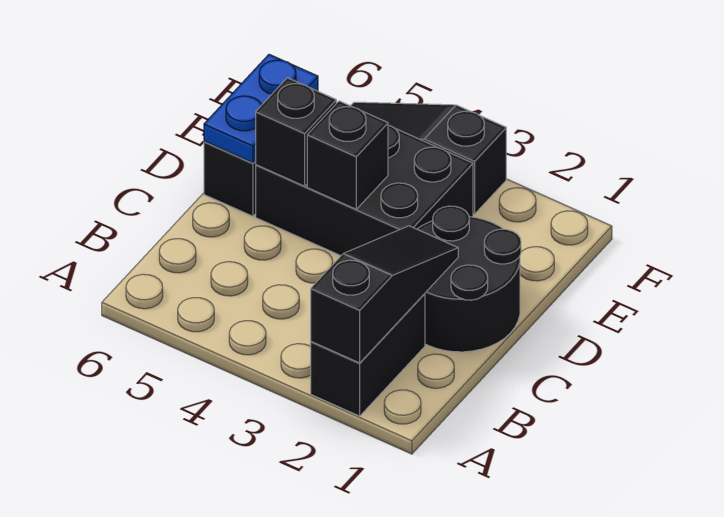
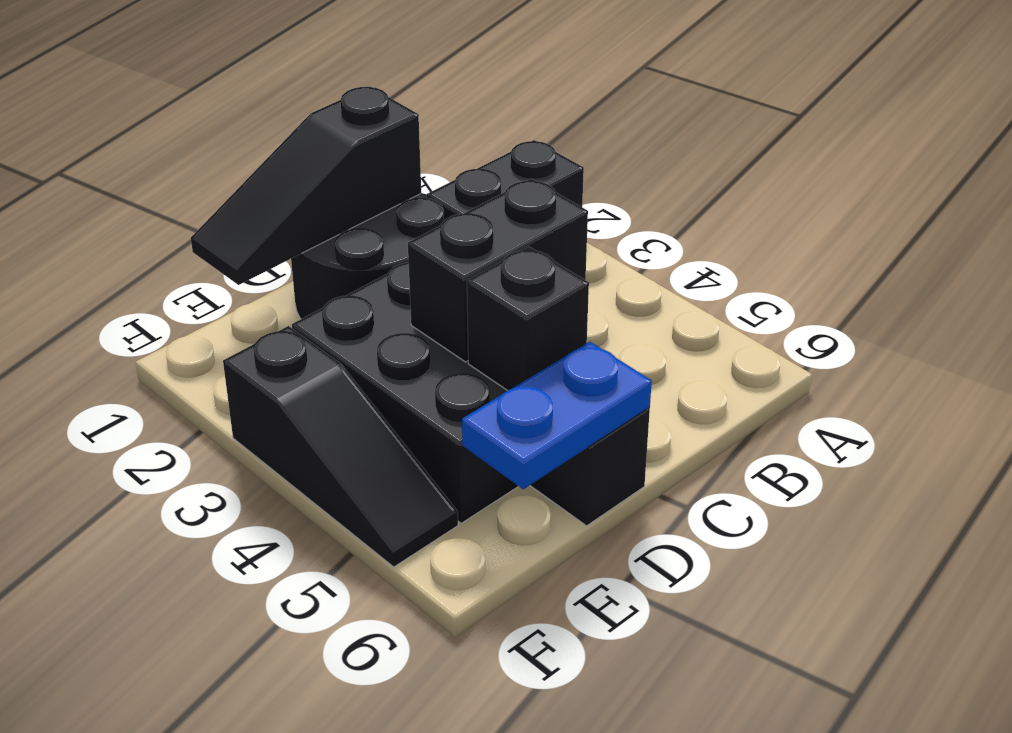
black slope A2:C2 level 2 top A -> black slope C1:E1 level 2 top C
black brick D4 level 2 -> black brick C4:D4 level 2

